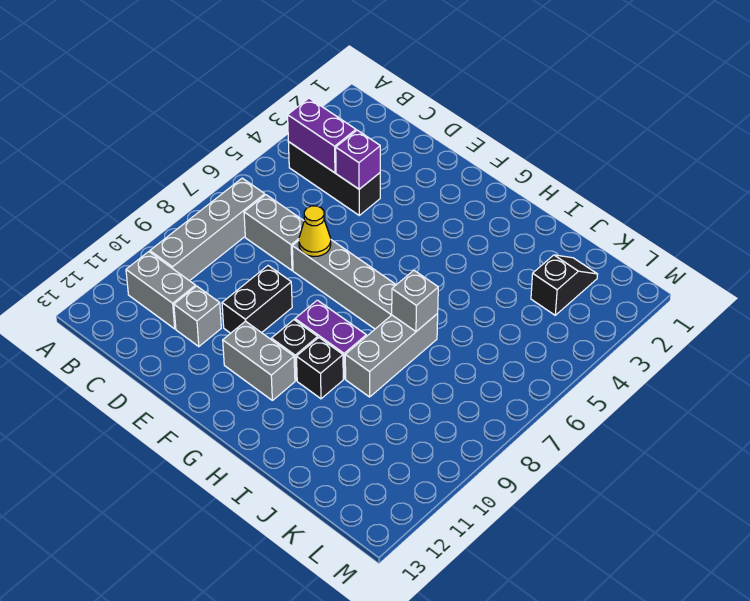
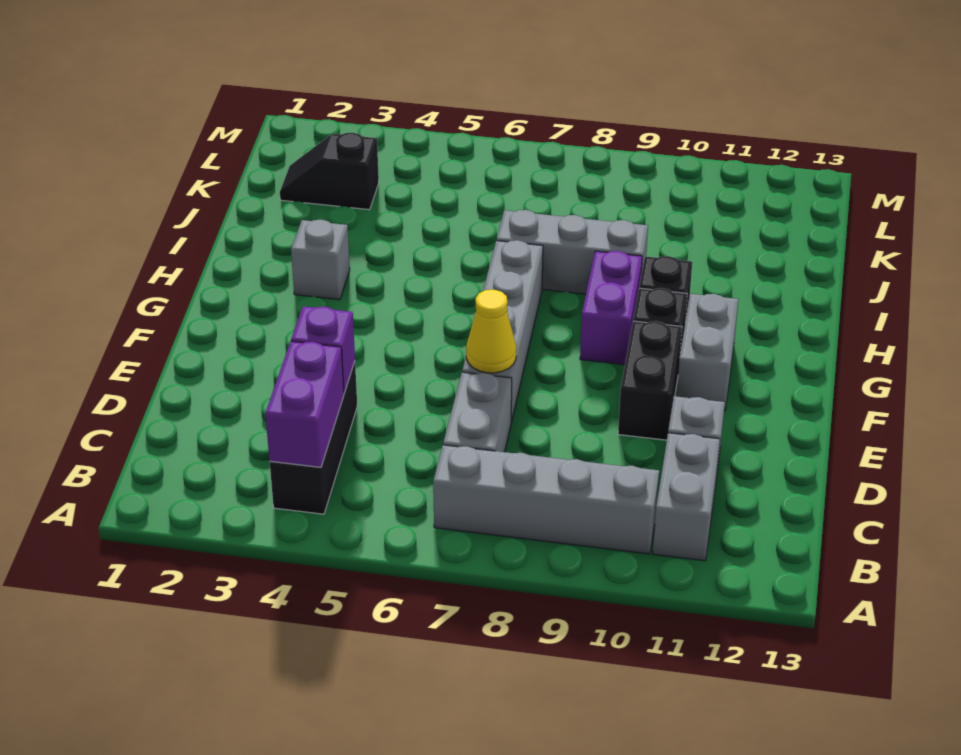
black brick E9:E10 level 1 -> black brick E10:F10 level 1
grey brick I7 level 2 -> grey brick H3 level 1

